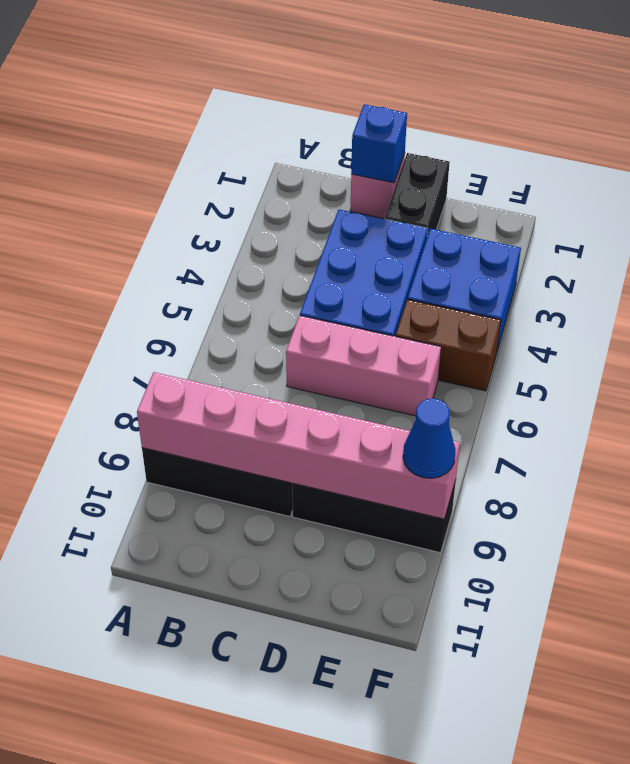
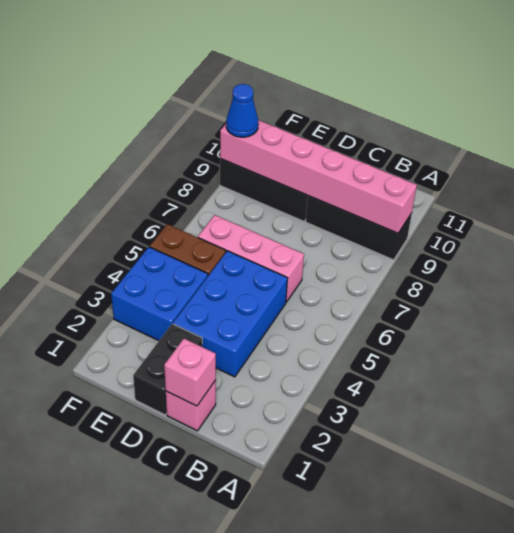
blue brick C1 level 2 -> pink brick C1 level 2

